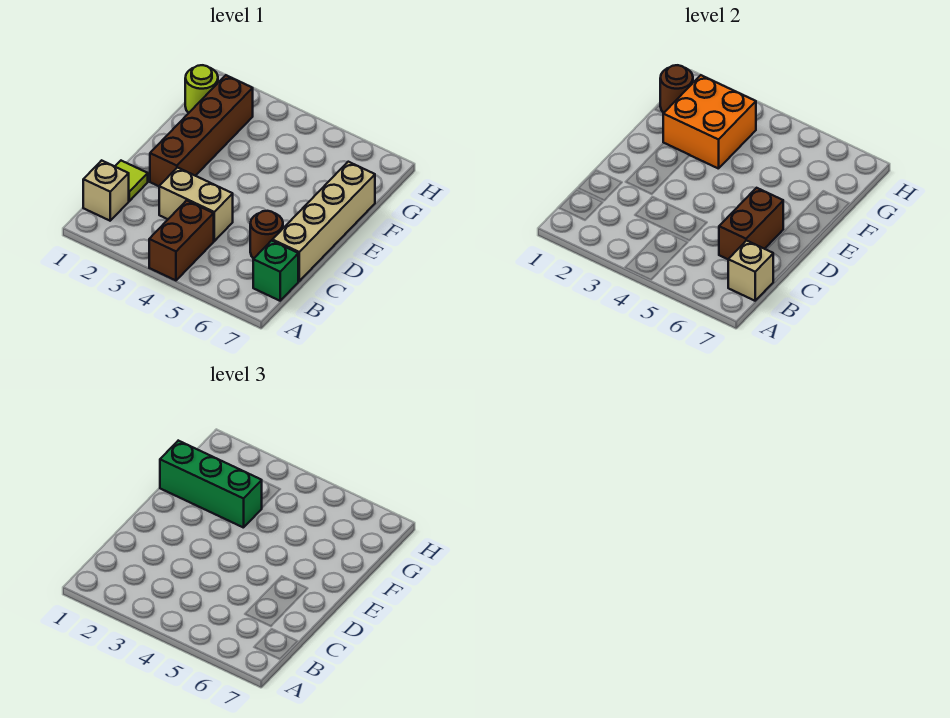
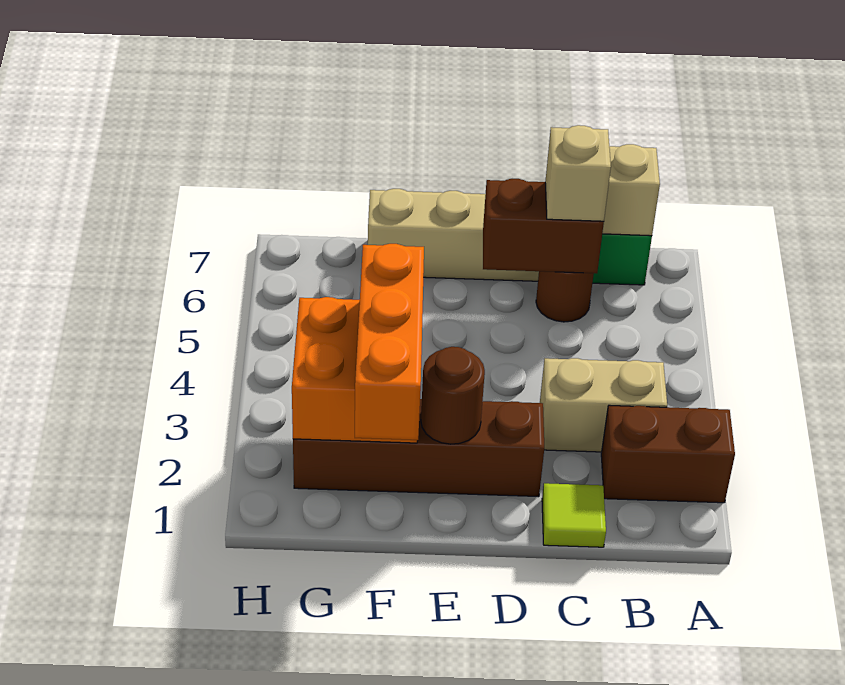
brown brick A4:B4 level 1 -> brown brick A2:B2 level 1
tan brick B1 level 1 -> tan brick C6 level 3
tan brick C3:C4 level 1 -> tan brick B3:C3 level 1
green brick F1:F3 level 3 -> orange brick F1:F3 level 3
lime round brick G1 level 1 -> none
brown round brick G1 level 2 -> brown round brick E2 level 2

